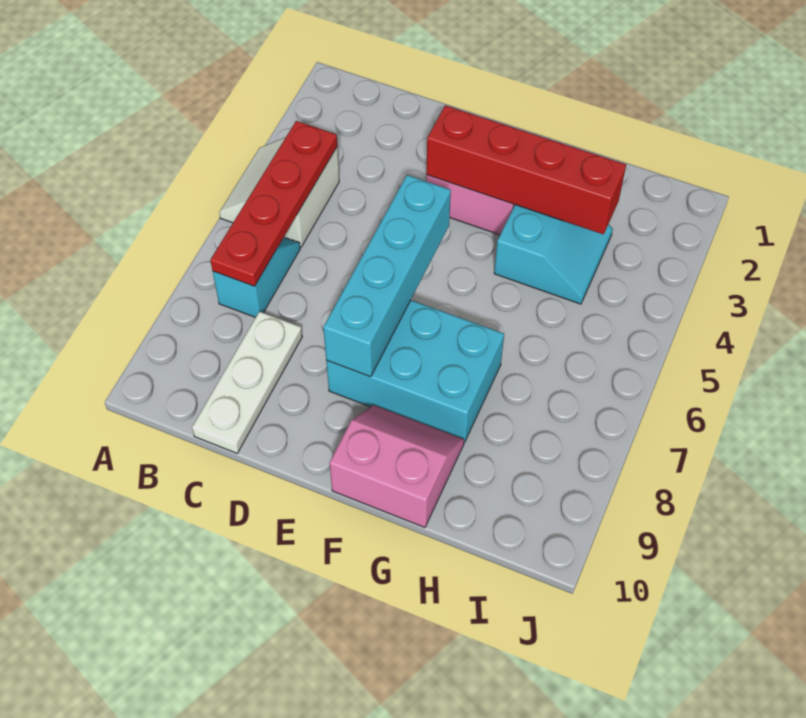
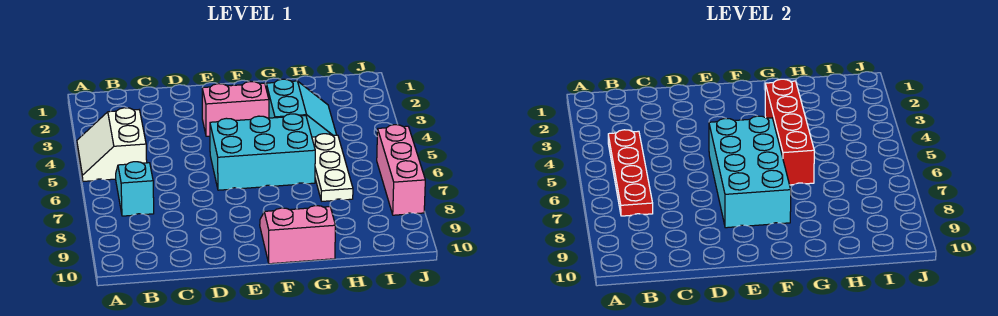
white plate C8:C10 level 1 -> white plate H5:H7 level 1
red brick E3:H3 level 2 -> red brick G3:G6 level 2
cyan brick E5:E8 level 2 -> cyan brick E5:F8 level 2
cyan brick E7:G8 level 1 -> cyan brick E5:G6 level 1
none -> pink brick J6:J8 level 1

